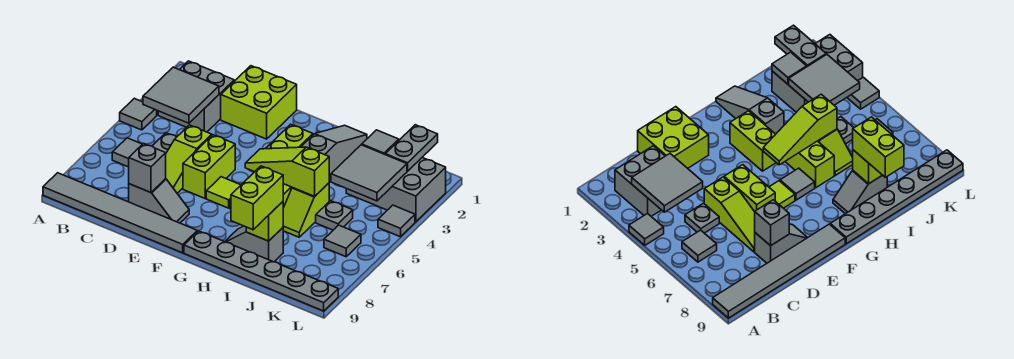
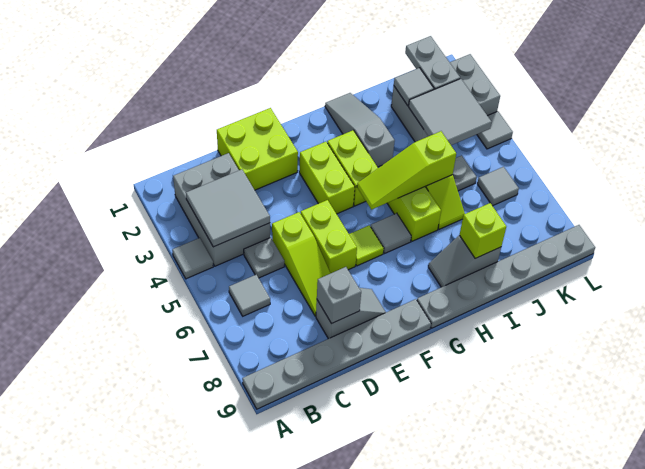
grey tile A9:F9 level 1 -> grey plate A9:F9 level 1
grey brick B2:C3 level 1 -> grey brick B2:C4 level 1
lime brick I8:I9 level 3 -> lime brick F3:F4 level 1

